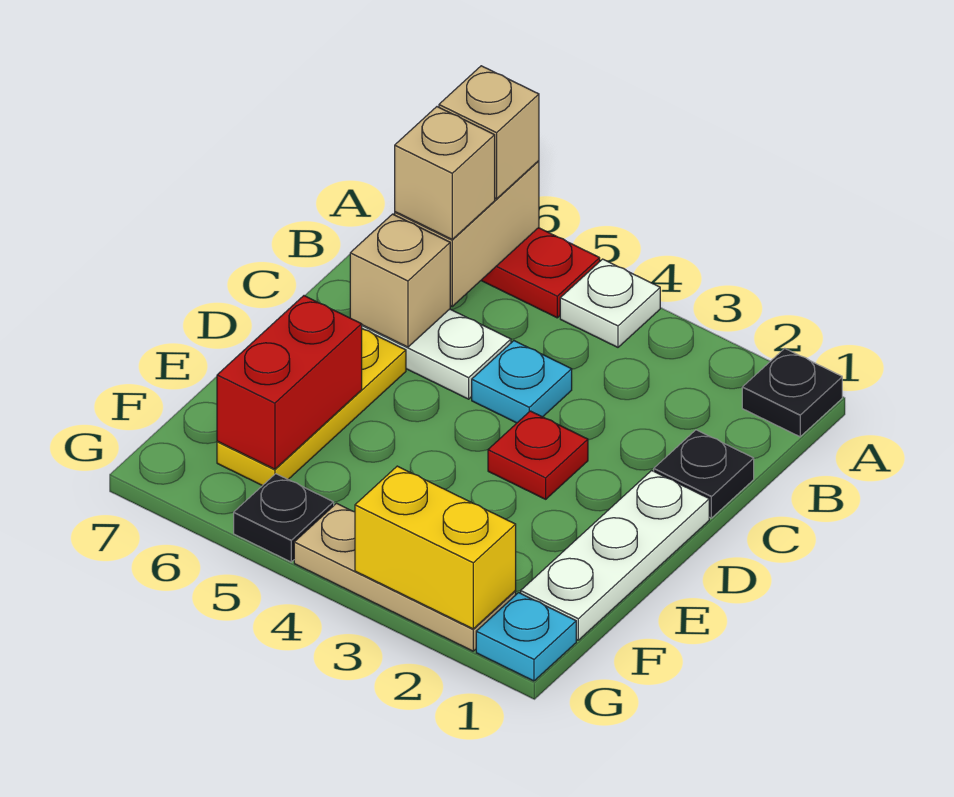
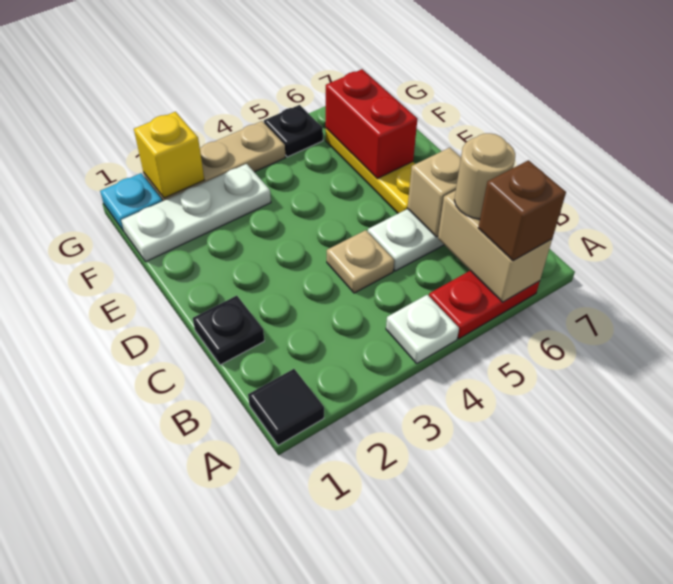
black plate A1 level 1 -> black tile A1 level 1
tan brick A6 level 3 -> brown brick A6 level 3
tan brick B6 level 3 -> tan round brick B6 level 3
cyan plate C4 level 1 -> tan plate C4 level 1
white plate D1:F1 level 1 -> white plate F1:F3 level 1
red plate D3 level 1 -> none
yellow brick G2:G3 level 2 -> yellow brick G2 level 2

